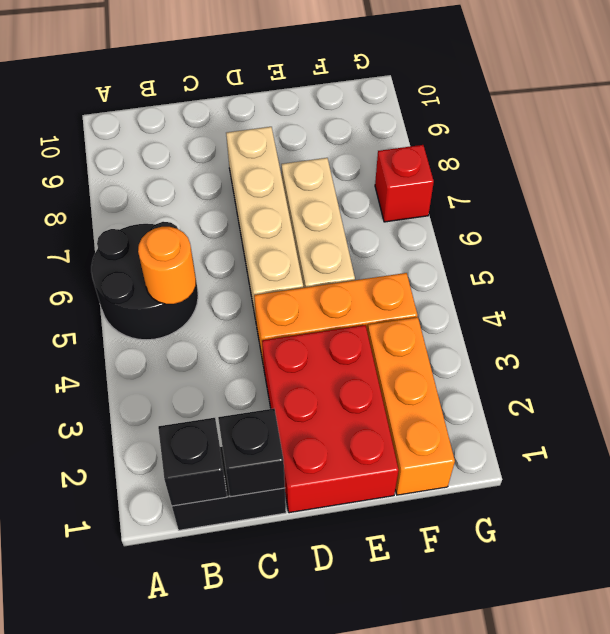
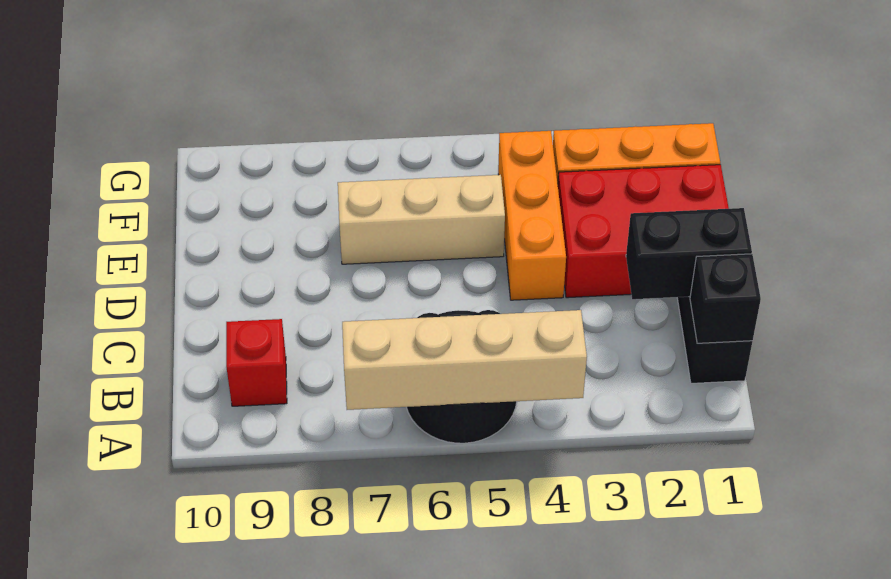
orange round brick B5 level 2 -> none
black brick C1 level 2 -> black brick C1:C2 level 2
tan brick D5:D8 level 1 -> tan brick A4:A7 level 2
red brick G7 level 1 -> red brick B9 level 1

